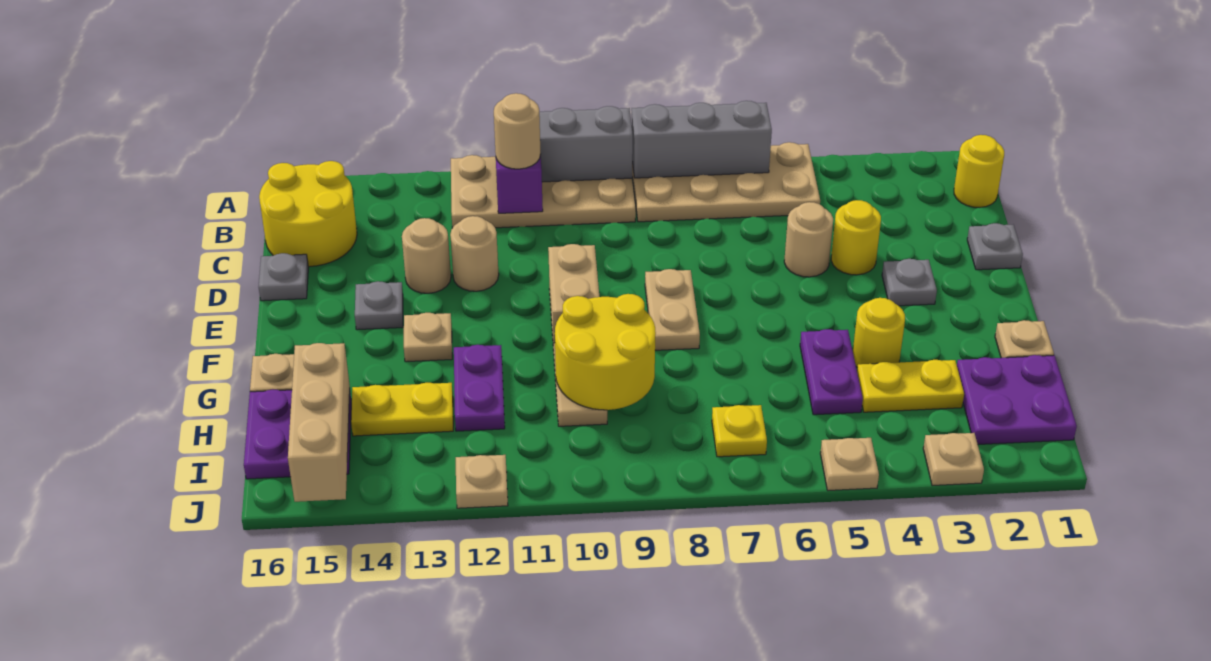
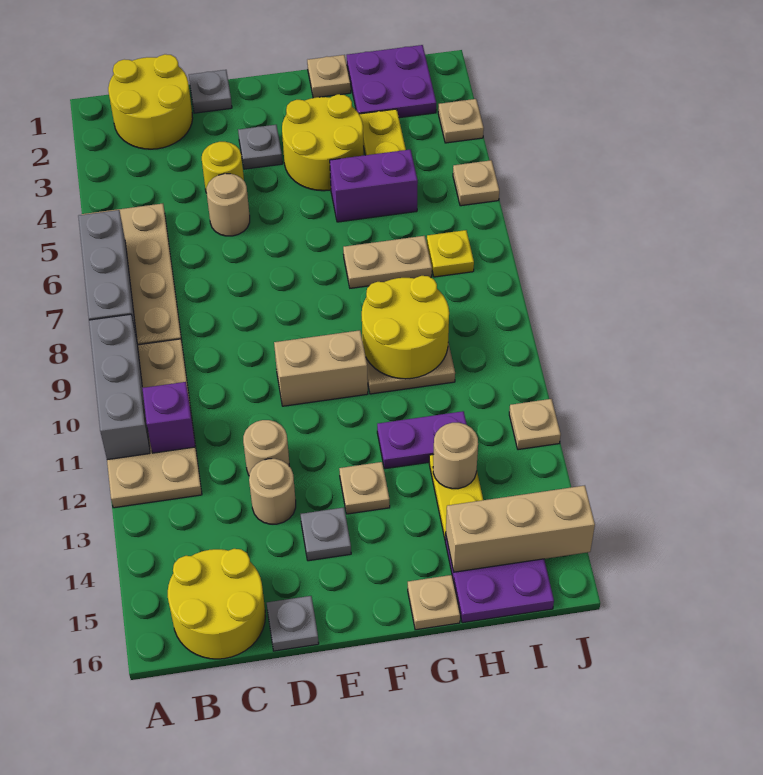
yellow round brick B1 level 1 -> yellow round brick B1:C2 level 1
tan round brick B11 level 3 -> tan round brick H13 level 2
tan plate E8:F8 level 1 -> tan plate G7:H7 level 1
yellow round brick G4 level 1 -> yellow round brick F3:G4 level 1
purple plate G5:H5 level 1 -> purple brick G5:H5 level 1

